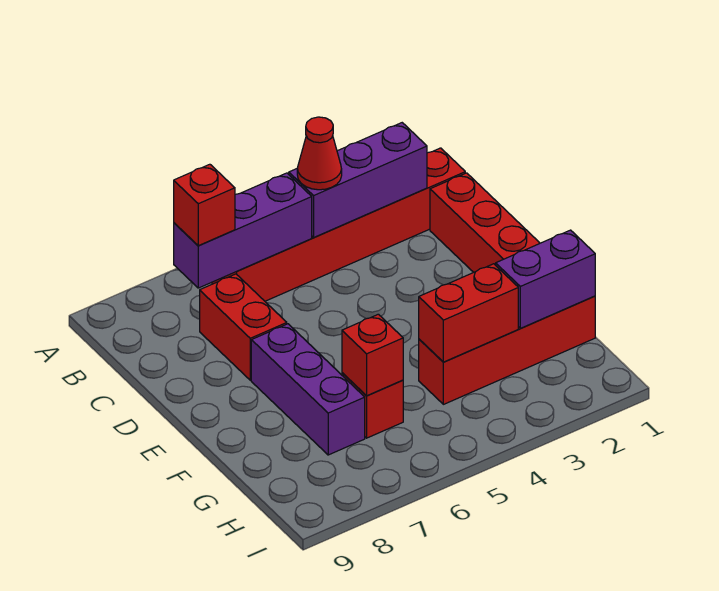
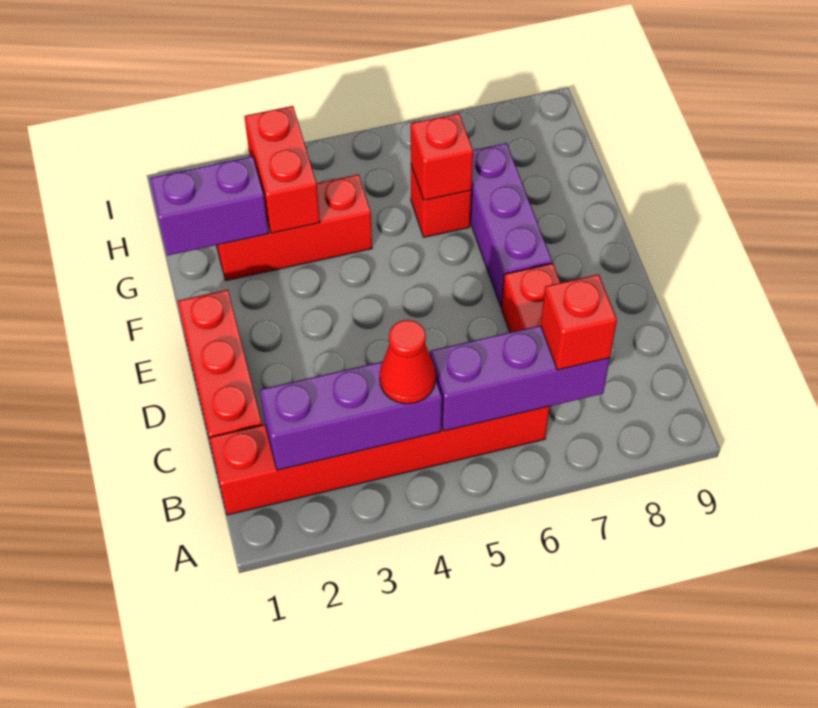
red brick G1:G4 level 1 -> red brick G2:G4 level 1
red brick G3:G4 level 2 -> red brick G3:H3 level 2

